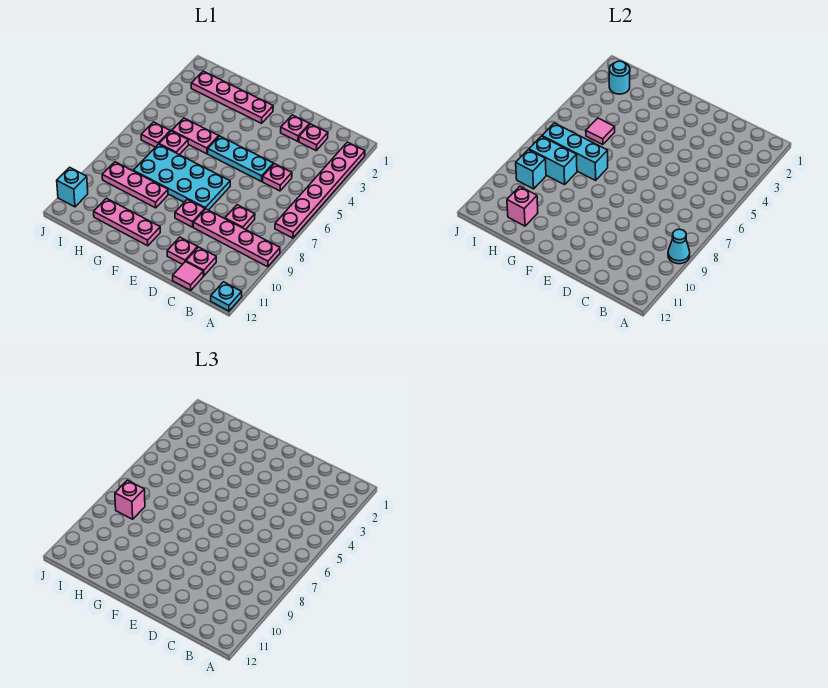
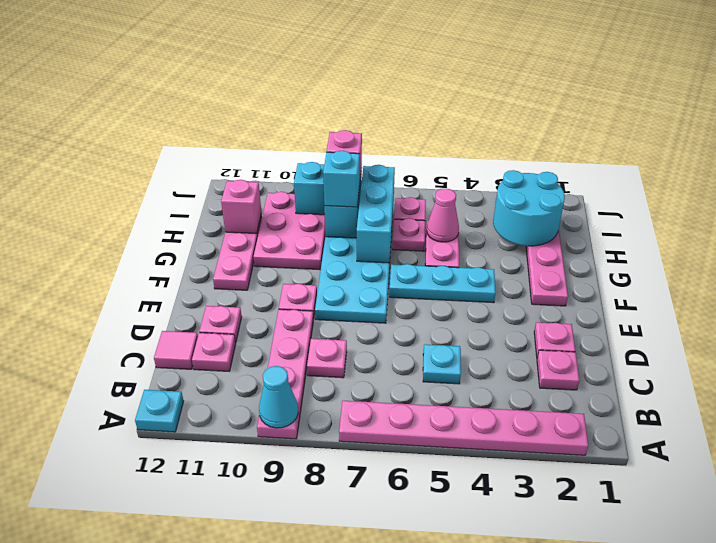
pink plate C5 level 1 -> cyan plate C5 level 1
cyan plate D5:F5 level 1 -> cyan plate F4:F6 level 1
pink plate G9:I9 level 1 -> pink plate G9:I10 level 1
pink tile H5 level 2 -> pink cone H5 level 2
cyan round brick I2 level 2 -> cyan round brick H2:I3 level 2
cyan brick J11 level 1 -> cyan brick H8 level 3

